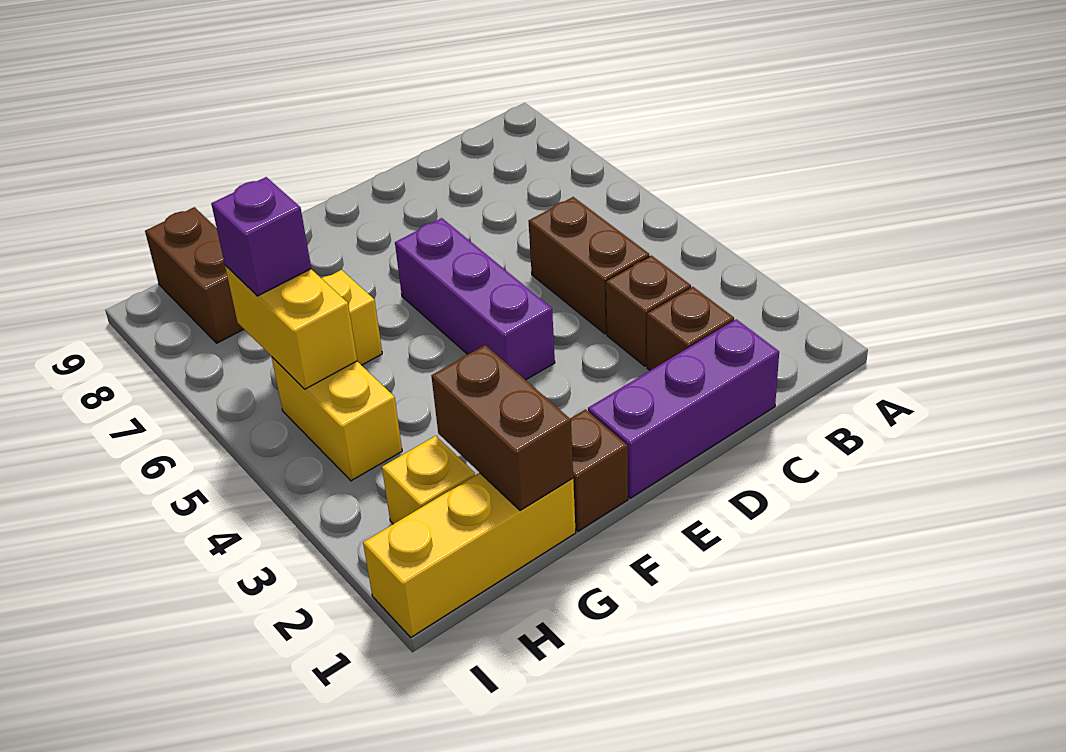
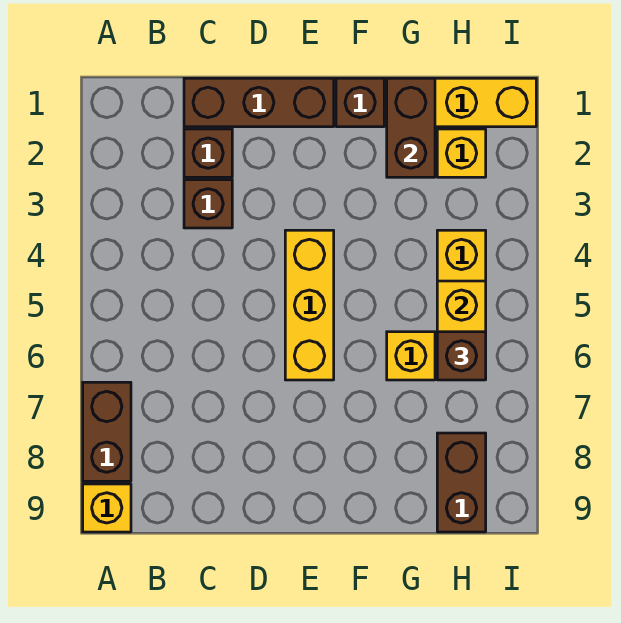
none -> yellow brick A9 level 1
purple brick C1:E1 level 1 -> brown brick C1:E1 level 1
brown brick C4:C5 level 1 -> brown brick A7:A8 level 1
purple brick E4:E6 level 1 -> yellow brick E4:E6 level 1
purple brick H6 level 3 -> brown brick H6 level 3

